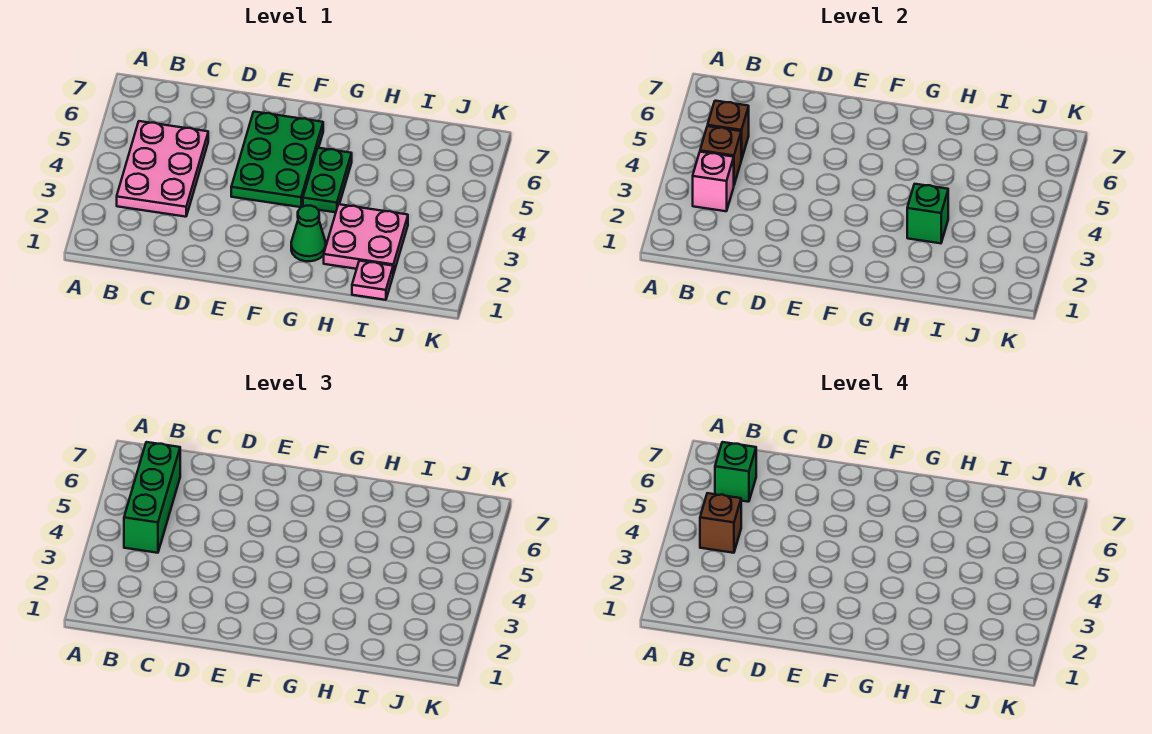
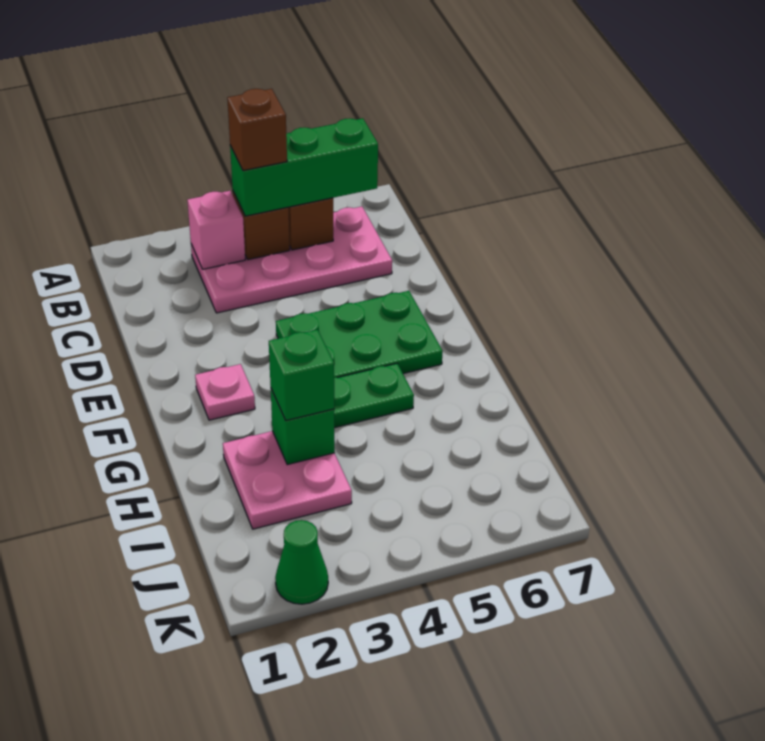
pink plate B3:C5 level 1 -> pink plate B3:C6 level 1
green brick B6 level 4 -> green brick H3 level 3
green cone G2 level 1 -> green cone K2 level 1
pink plate I1 level 1 -> pink plate F2 level 1

